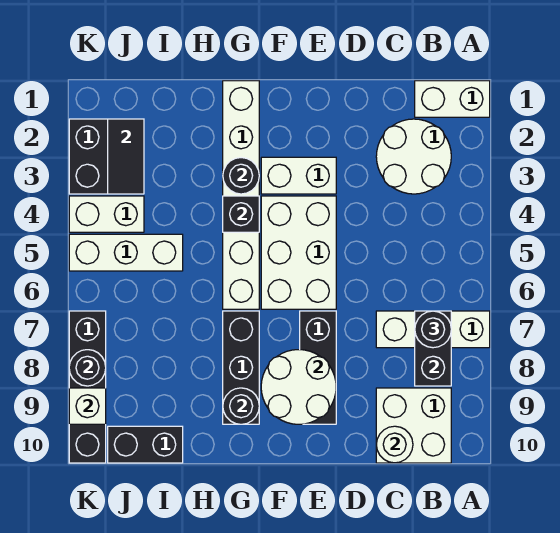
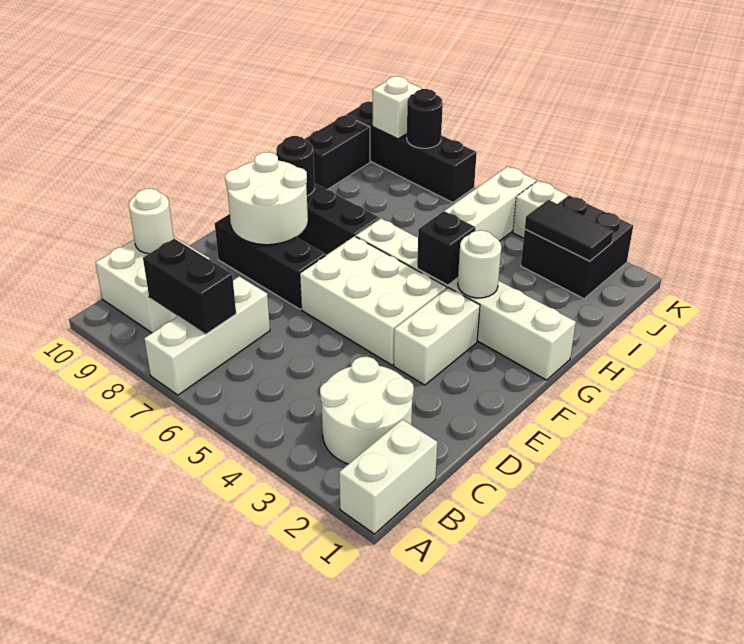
black round brick B7 level 3 -> none
black round brick G3 level 2 -> white round brick G3 level 2
white brick J4:K4 level 1 -> white brick K4 level 1

